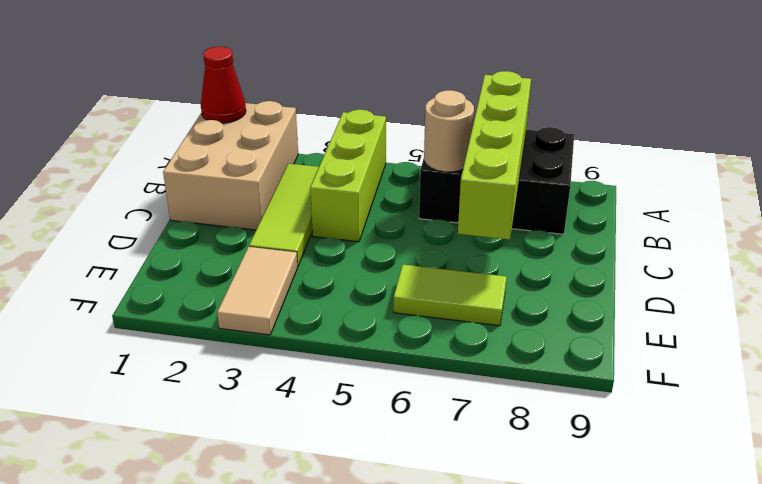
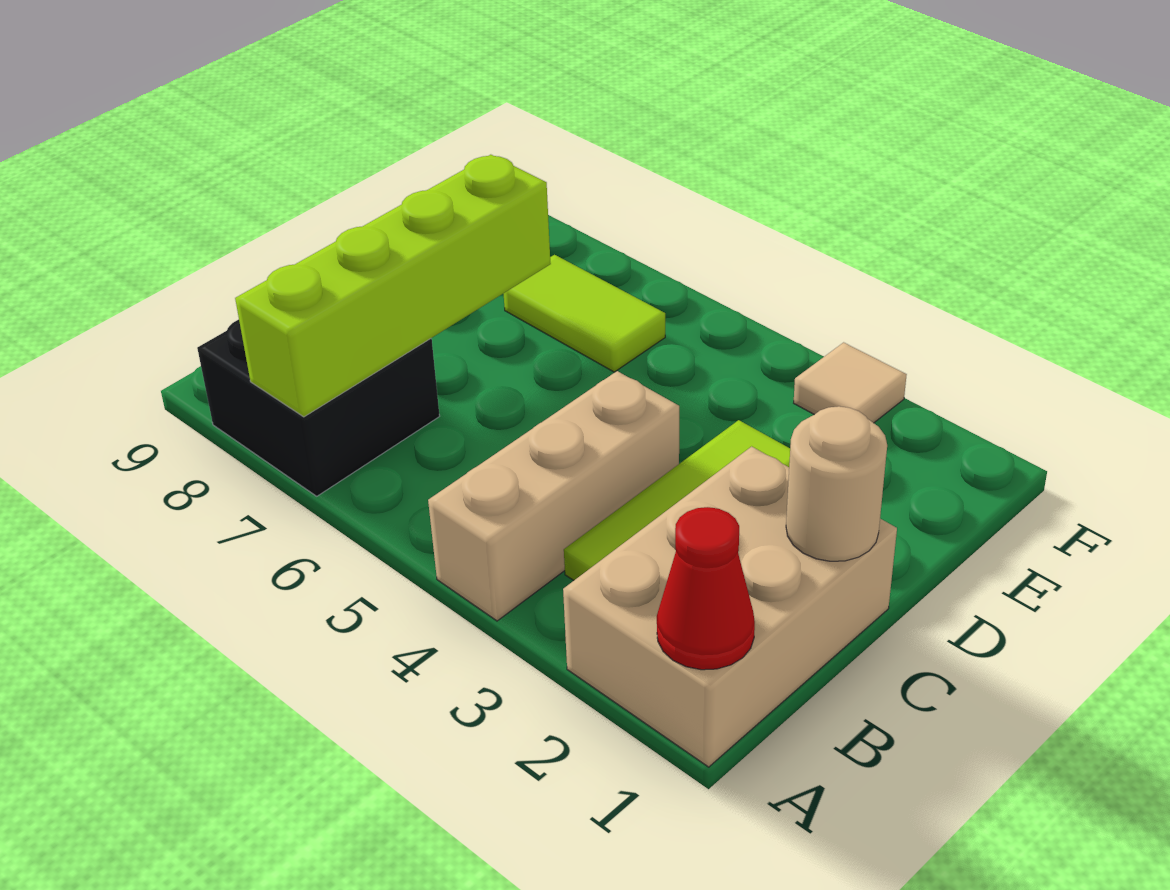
lime brick A4:C4 level 1 -> tan brick A4:C4 level 1
black brick A6:B8 level 1 -> black brick A7:B8 level 1
tan round brick B6 level 2 -> tan round brick C1 level 2
tan tile E3:F3 level 1 -> tan tile F3 level 1

